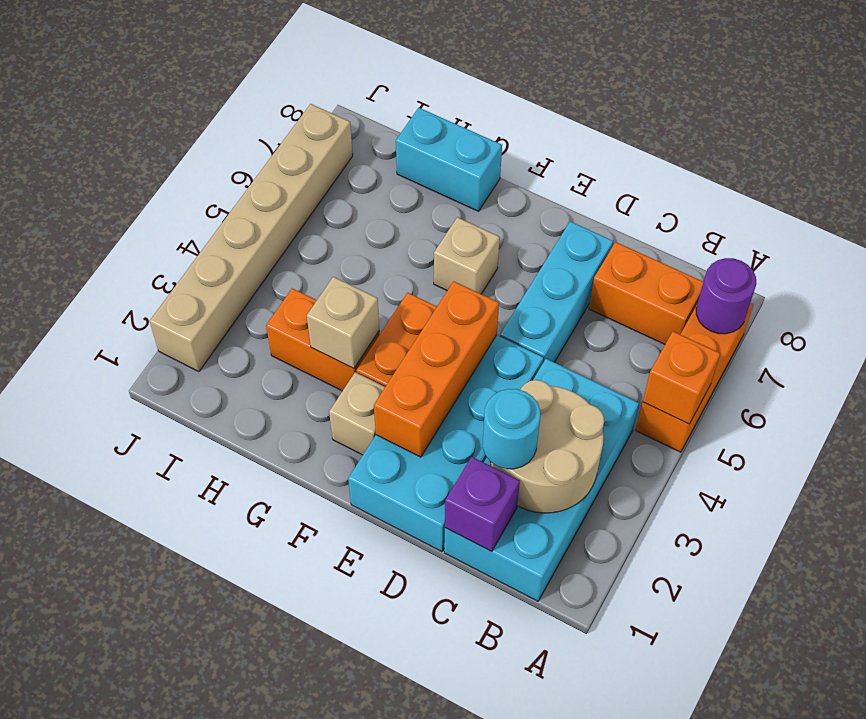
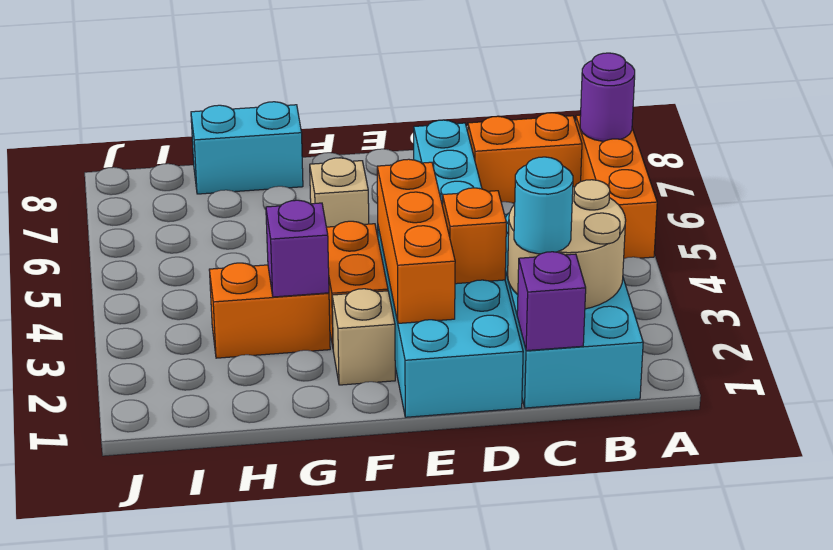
orange brick A5 level 2 -> orange brick D3 level 2
tan brick G3 level 2 -> purple brick G3 level 2
tan brick J2:J7 level 1 -> none

